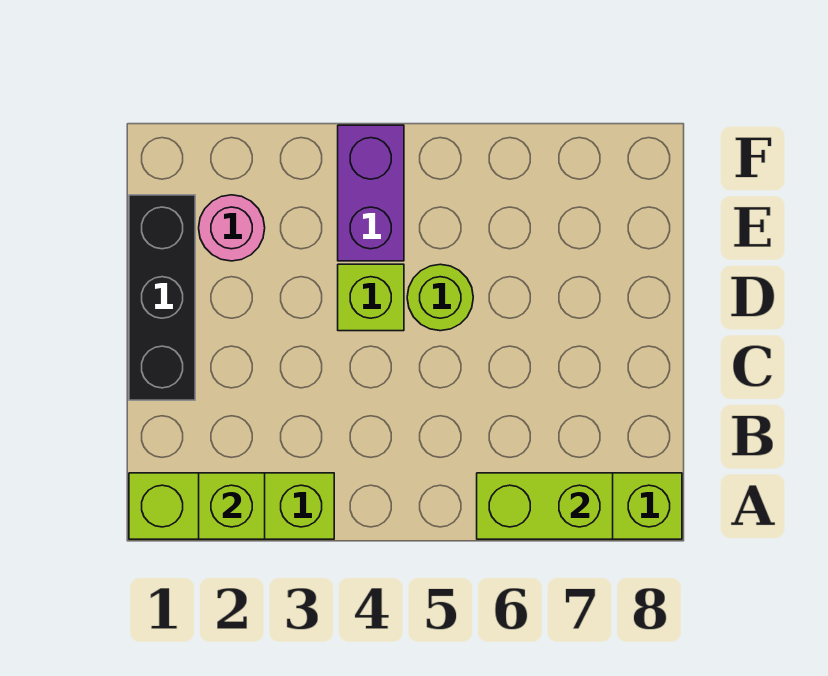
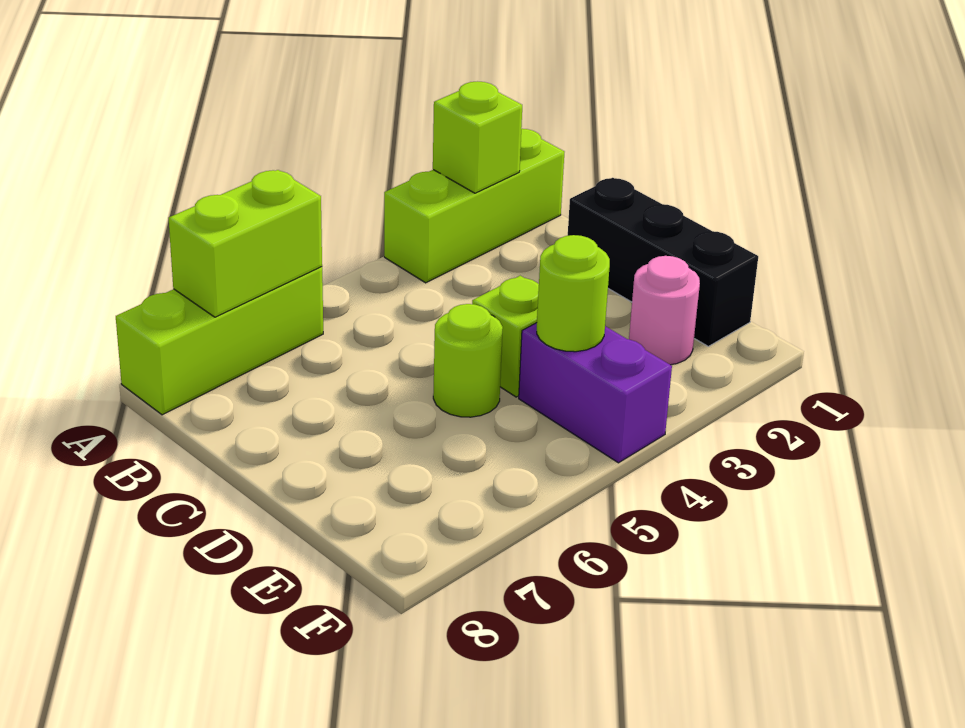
none -> lime round brick E4 level 2

